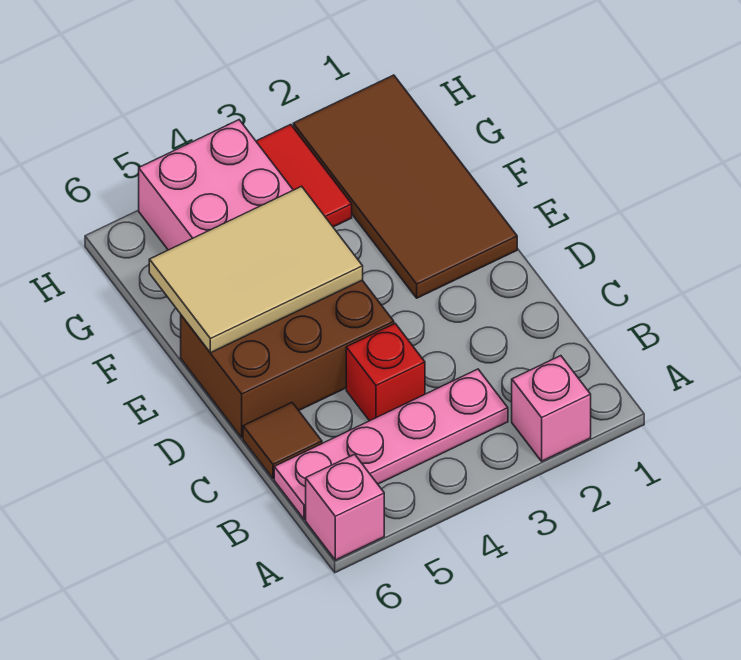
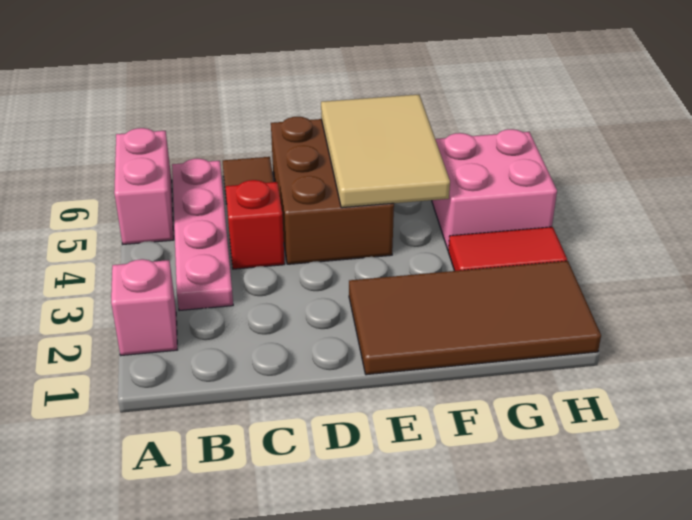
pink brick A6 level 1 -> pink brick A5:A6 level 1

